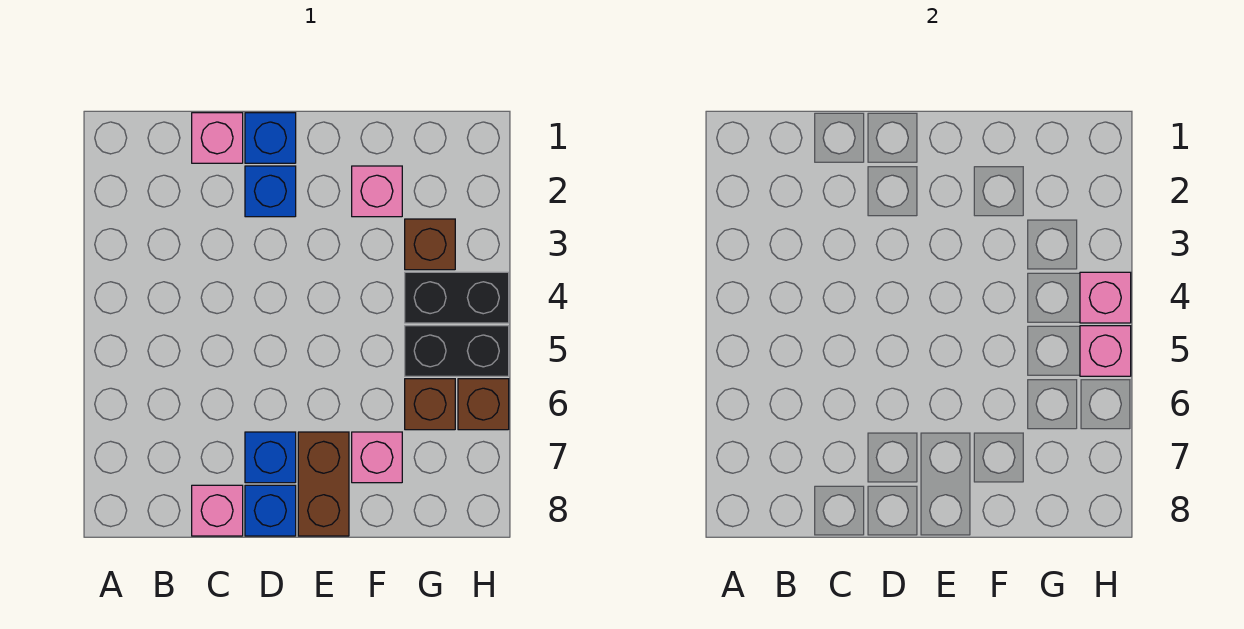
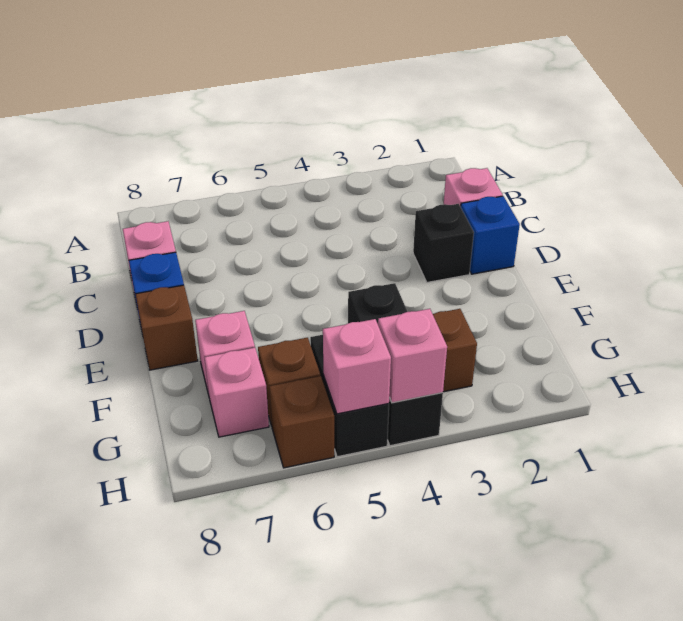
blue brick D2 level 1 -> black brick D2 level 1
blue brick D7 level 1 -> none
brown brick E7:E8 level 1 -> brown brick E8 level 1
pink brick F2 level 1 -> pink brick G7 level 1
black brick G4:H4 level 1 -> black brick F4:H4 level 1

